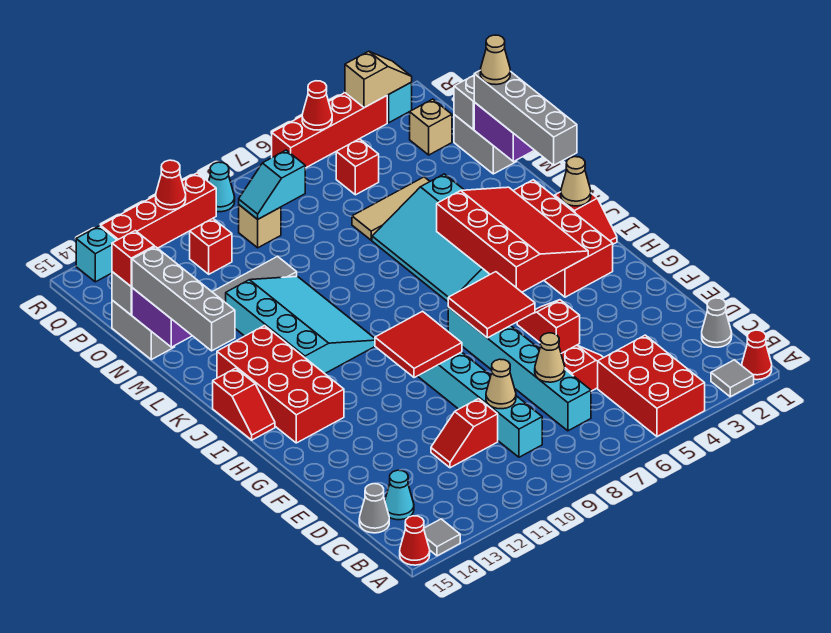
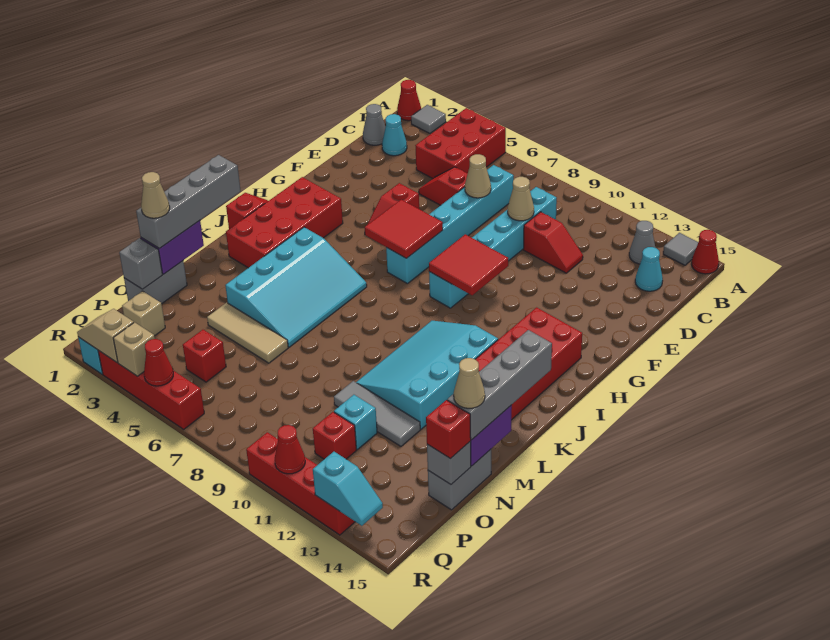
grey cone C15 level 1 -> grey cone B13 level 1
red slope H3:K5 level 2 top 5 -> none
red slope I15:J15 level 1 top J -> none
tan cone J1 level 2 -> tan cone N15 level 4
cyan slope P8:P9 level 2 top 8 -> cyan slope R13:R14 level 2 top 13
tan brick P9 level 1 -> tan brick R4 level 2
cyan cone R9 level 1 -> cyan cone C2 level 1
cyan brick R14 level 1 -> cyan brick O11 level 1

